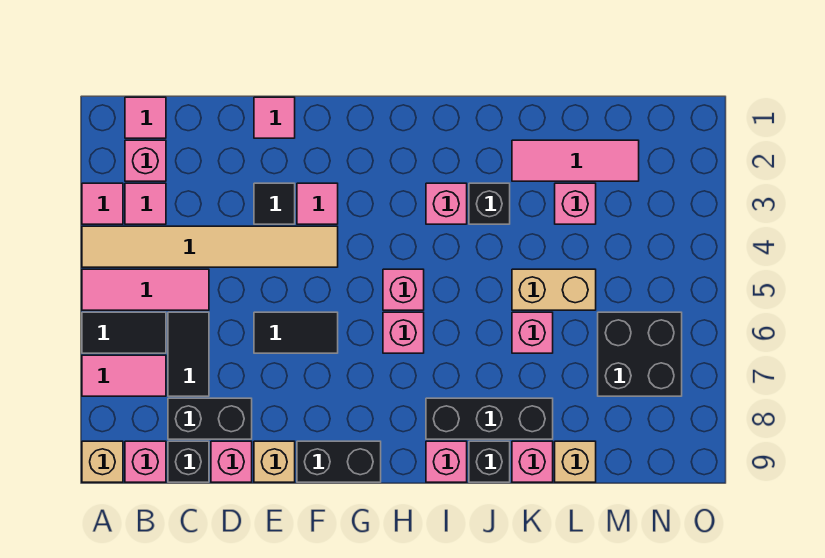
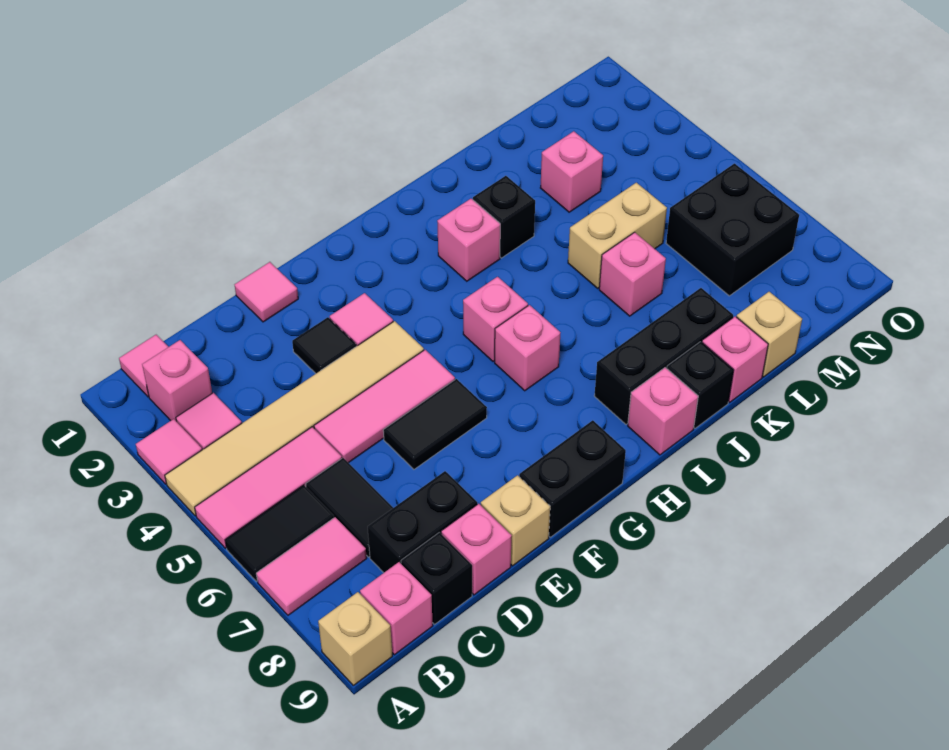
pink tile K2:M2 level 1 -> pink tile D5:F5 level 1

